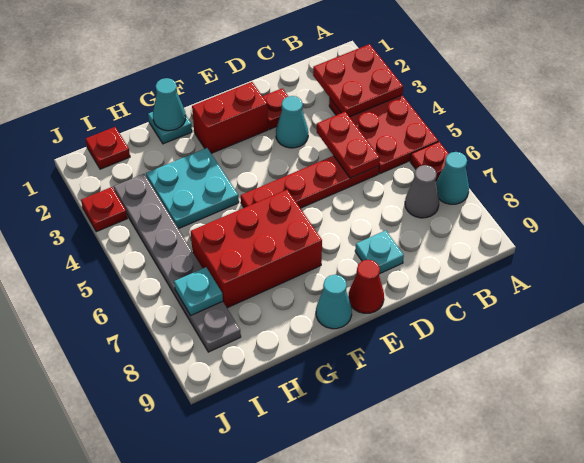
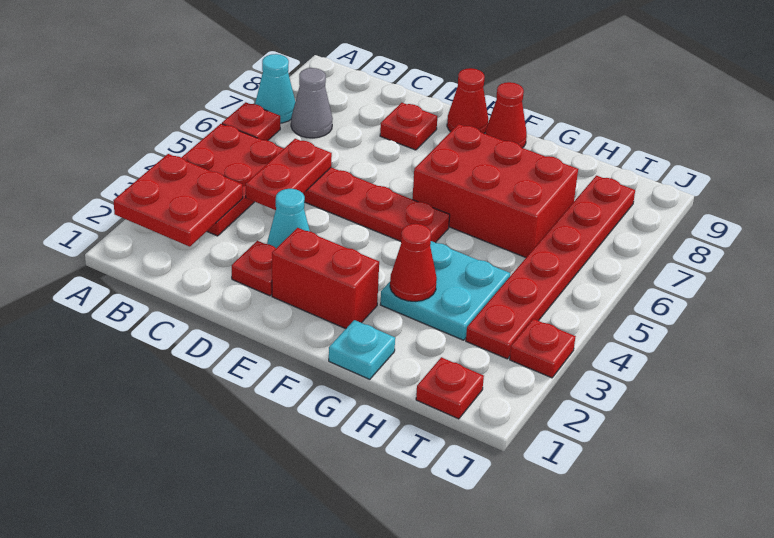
cyan plate D8 level 1 -> red plate D8 level 1
cyan cone F9 level 1 -> red cone F9 level 1
cyan cone G1 level 2 -> none
none -> red cone G3 level 2
grey plate I3:I8 level 1 -> red plate I3:I8 level 1
cyan plate I7 level 2 -> none

